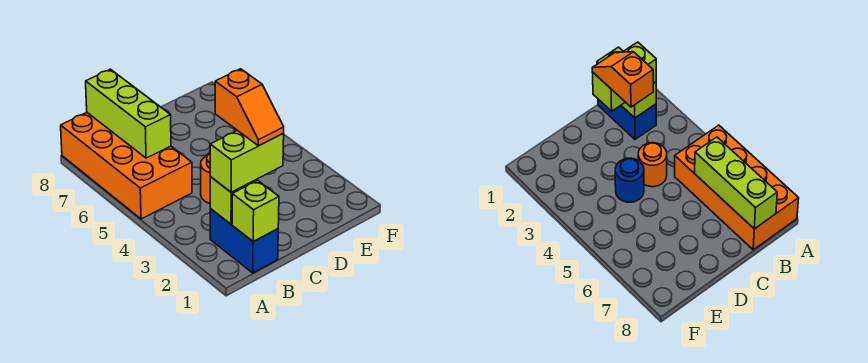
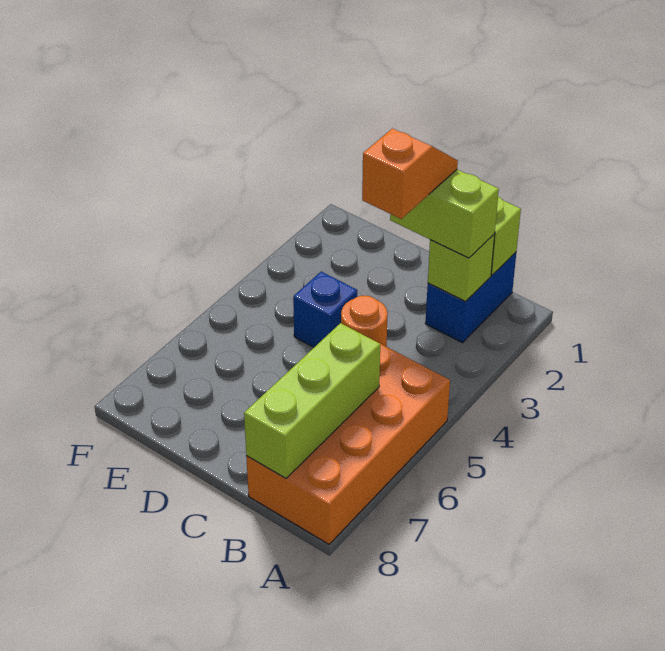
blue round brick D4 level 1 -> blue brick D4 level 1

